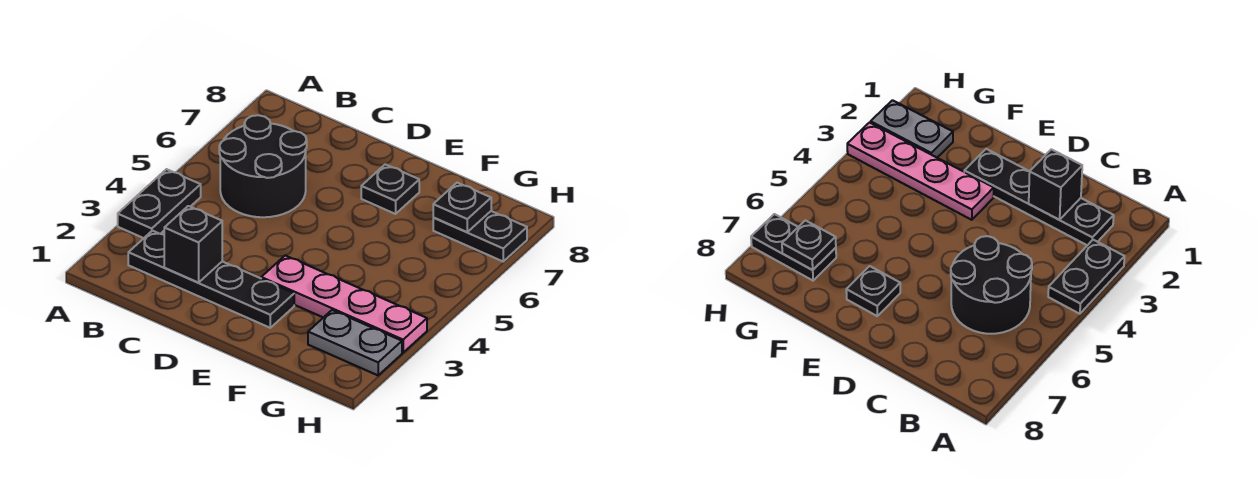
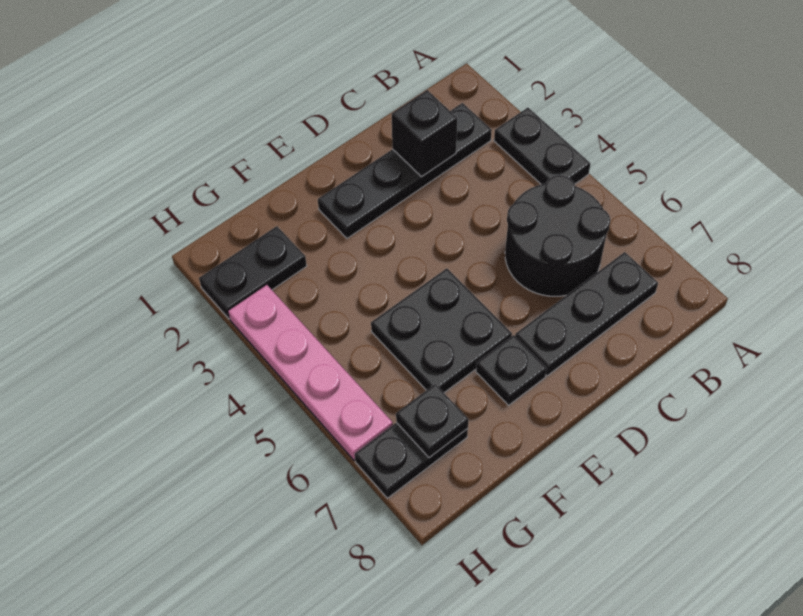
none -> black plate B7:D7 level 1
pink plate E3:H3 level 1 -> pink plate H3:H6 level 1
none -> black plate E5:F6 level 1
grey plate G2:H2 level 1 -> black plate G2:H2 level 1

